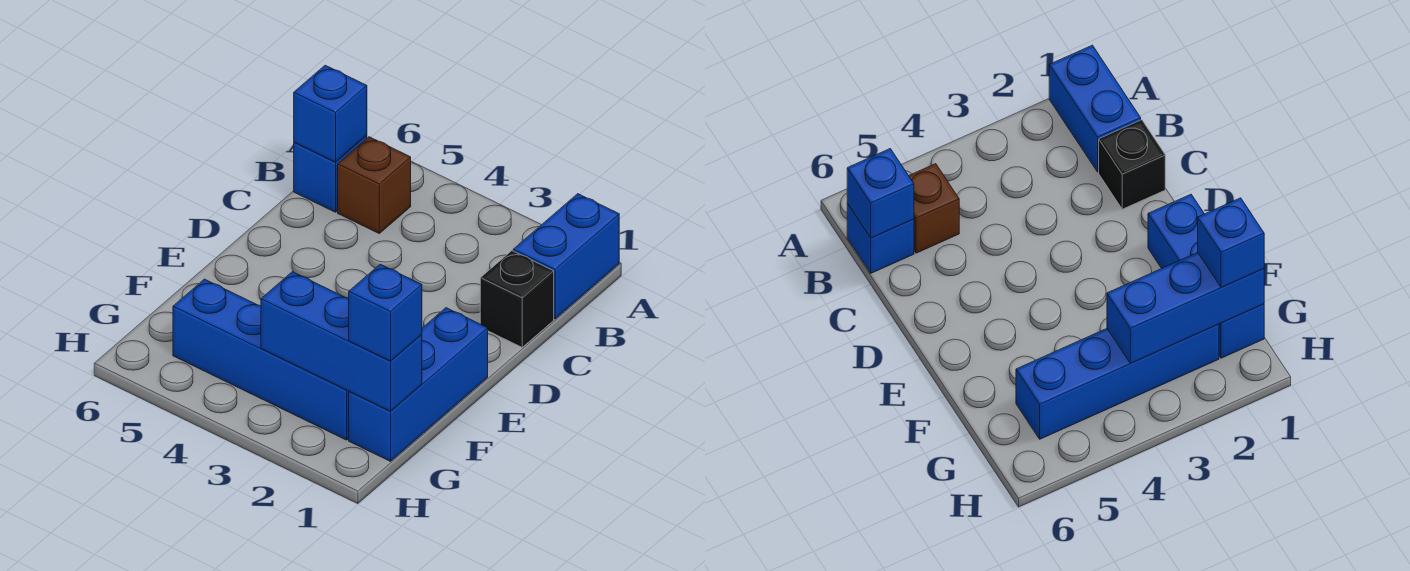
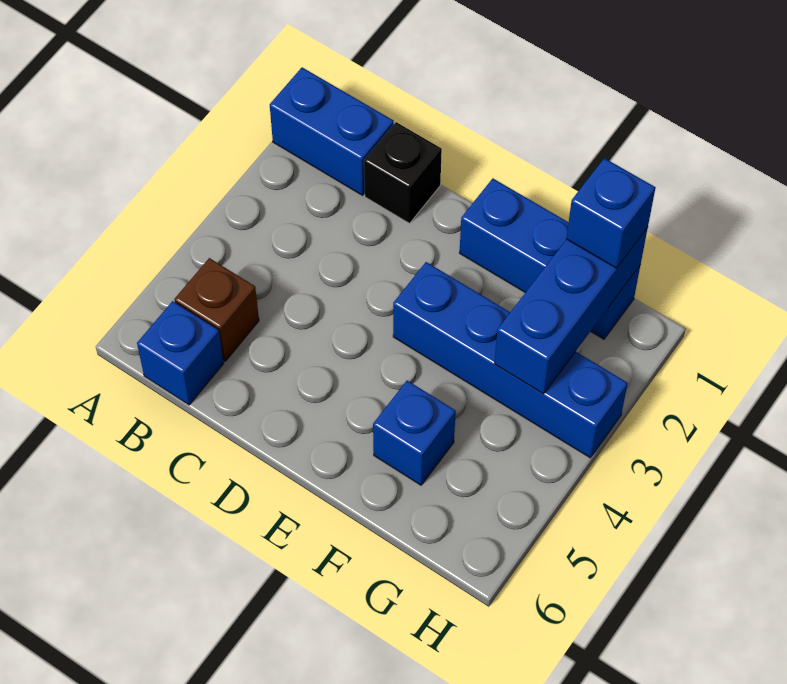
blue brick B6 level 2 -> blue brick F5 level 1
blue brick G2:G5 level 1 -> blue brick E3:H3 level 1

